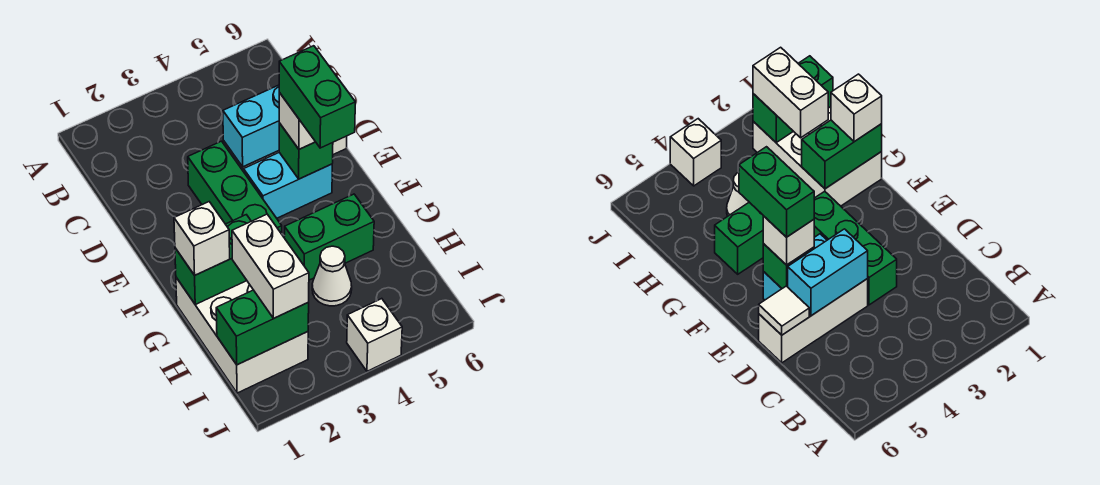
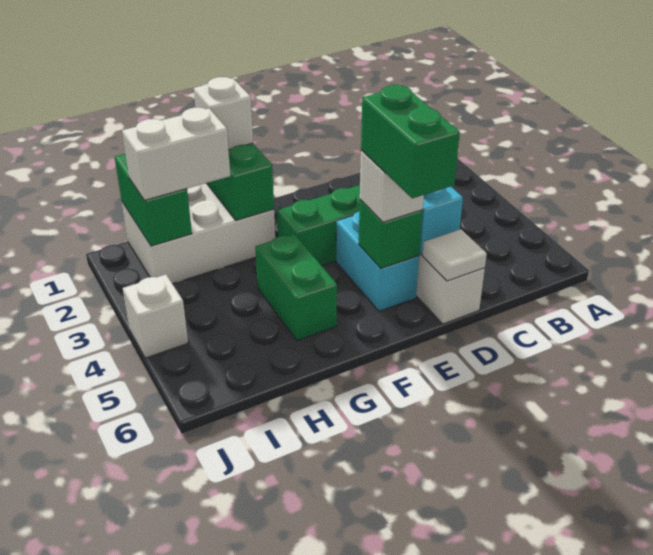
green brick E5:F5 level 4 -> green brick E5:E6 level 4
white cone H4 level 1 -> none

